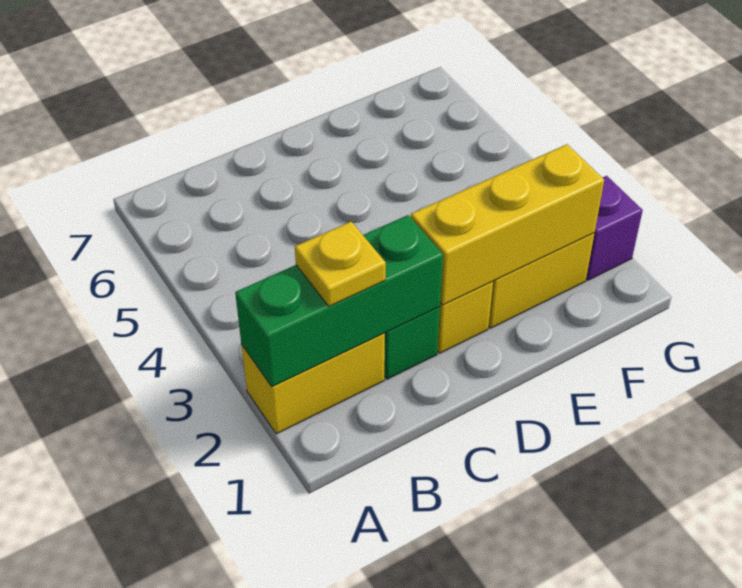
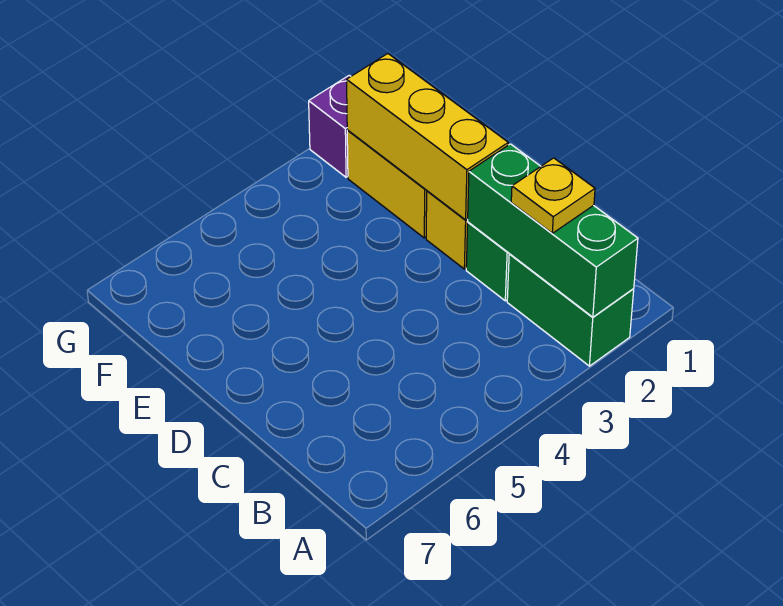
yellow brick A2:B2 level 1 -> green brick A2:B2 level 1

